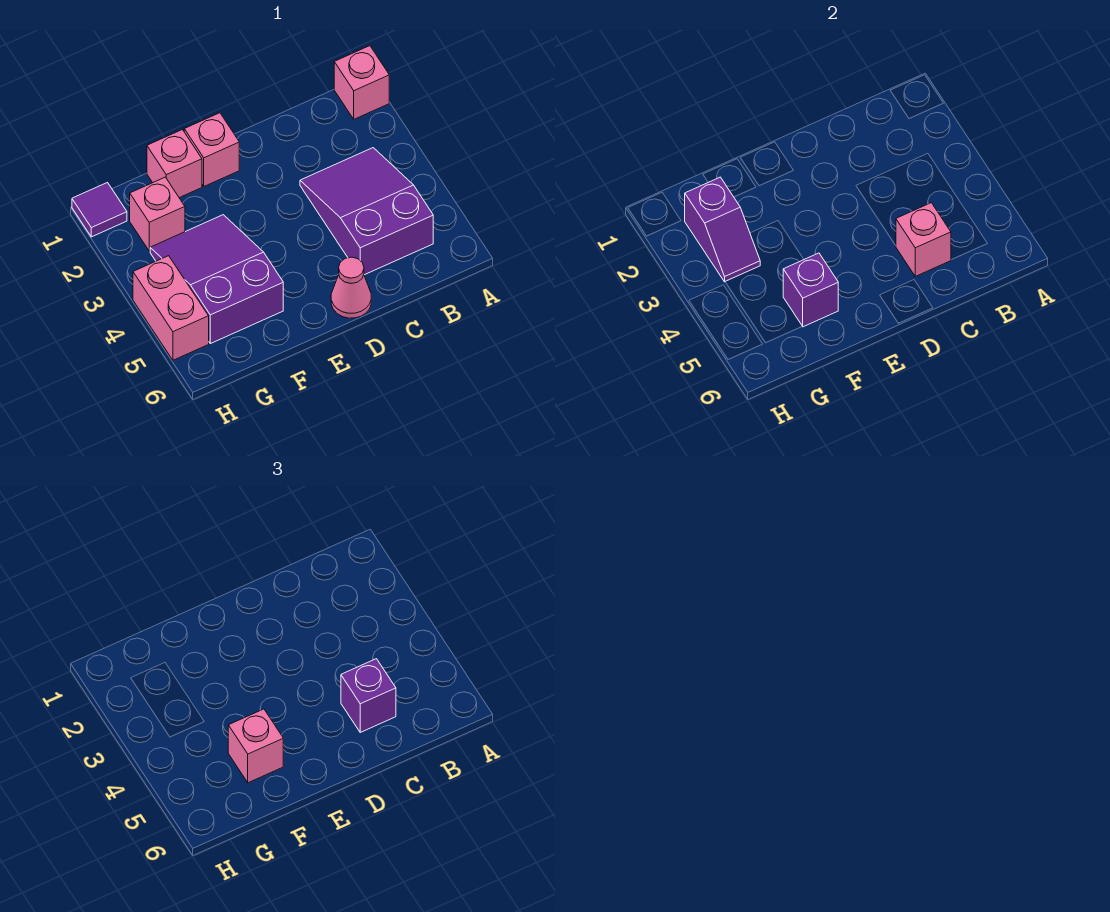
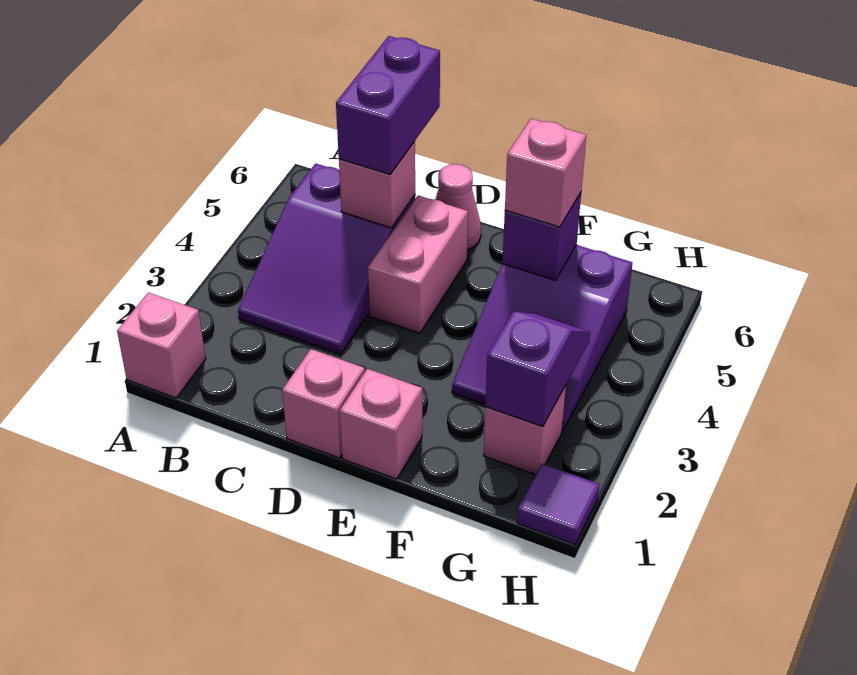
purple brick C5 level 3 -> purple brick C5:C6 level 3
pink brick F1 level 1 -> pink brick D1 level 1
pink brick H4:H5 level 1 -> pink brick D4:D5 level 1

